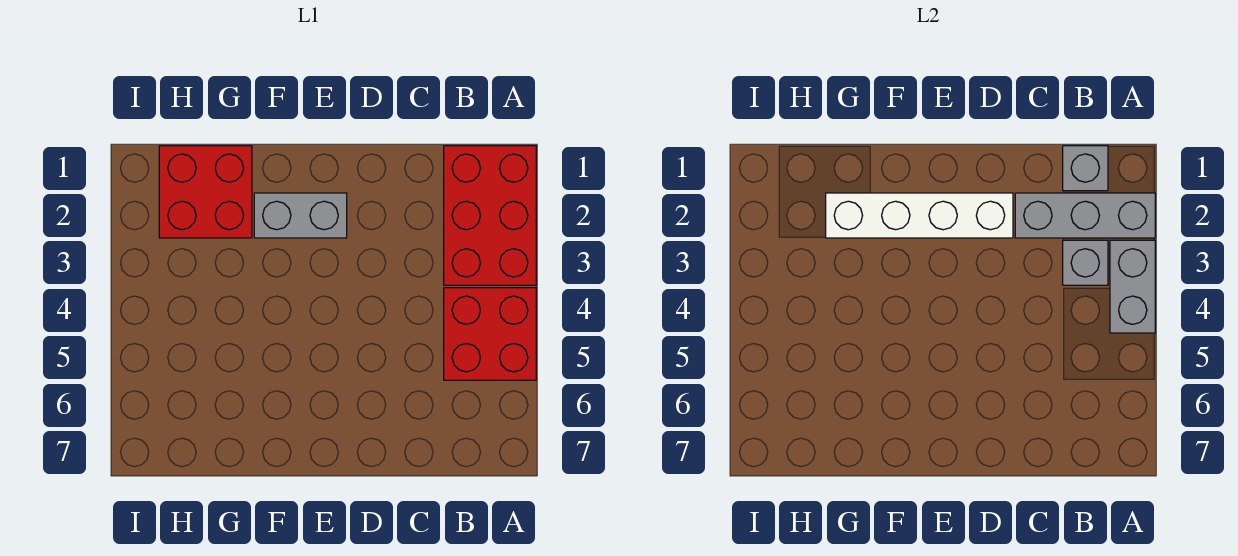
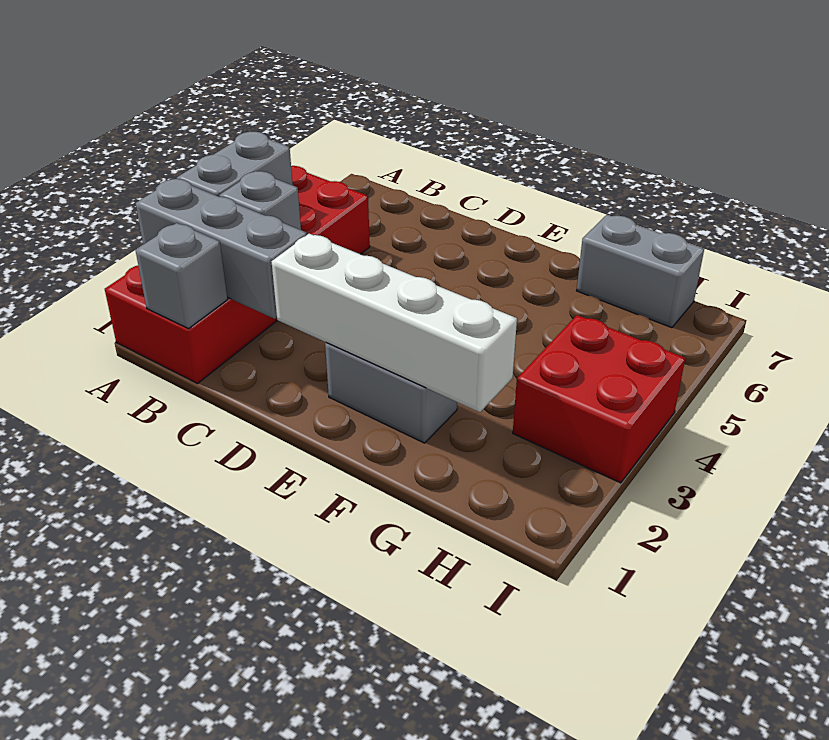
red brick G1:H2 level 1 -> red brick H3:I4 level 1
none -> grey brick G7:H7 level 1

